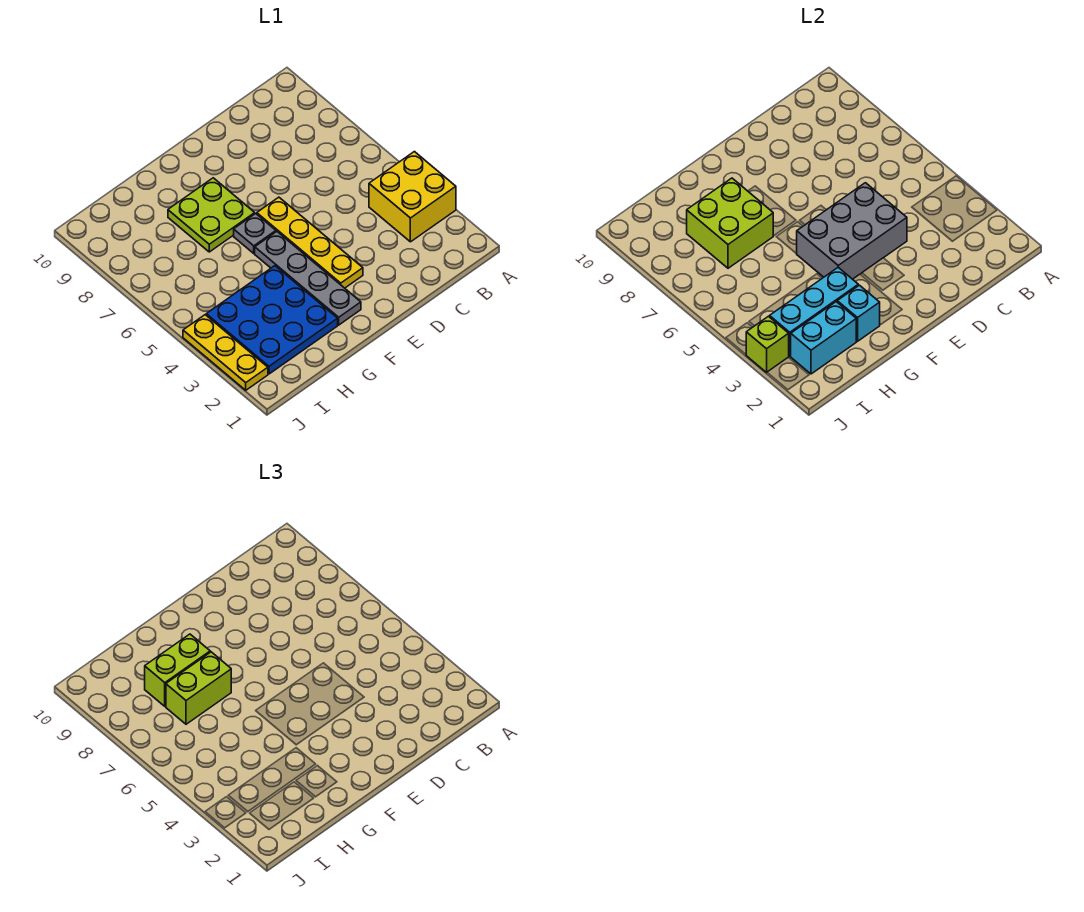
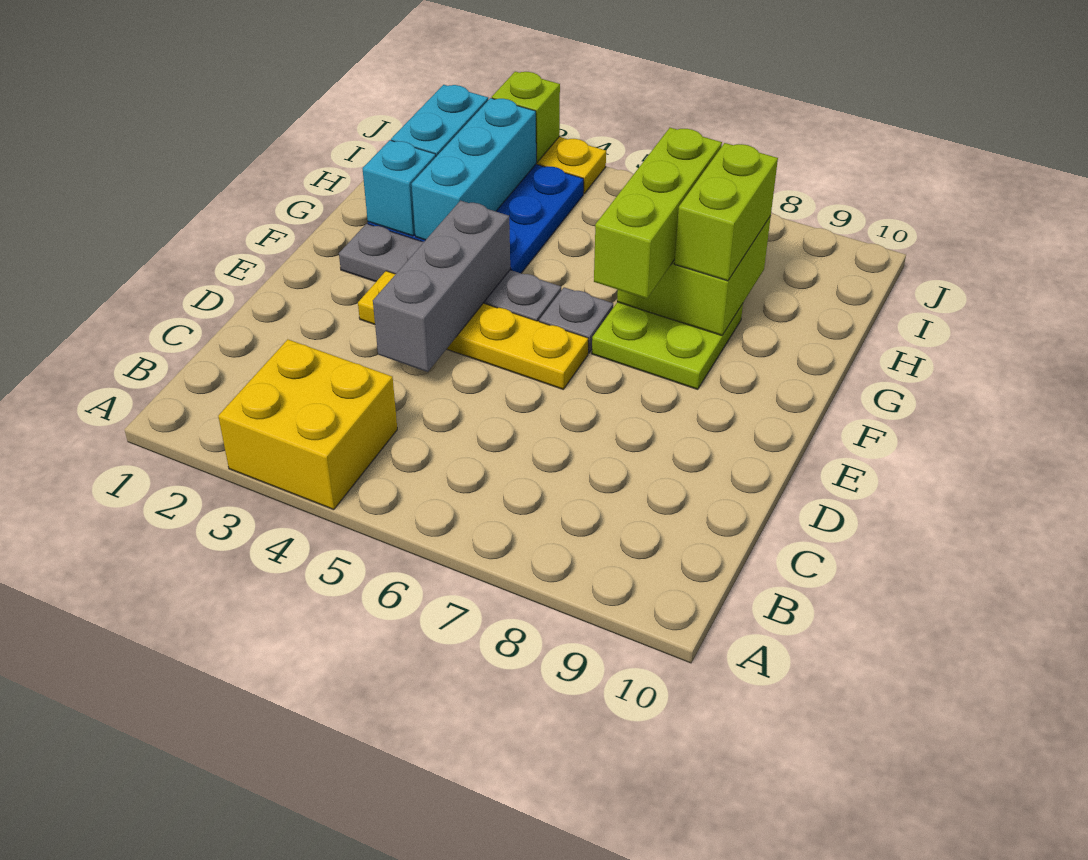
grey brick D4:F5 level 2 -> grey brick D4:F4 level 2
lime brick G7:H7 level 3 -> lime brick F7:H7 level 3

